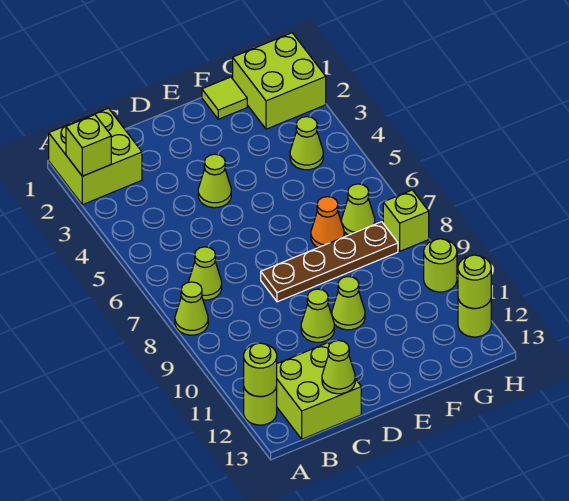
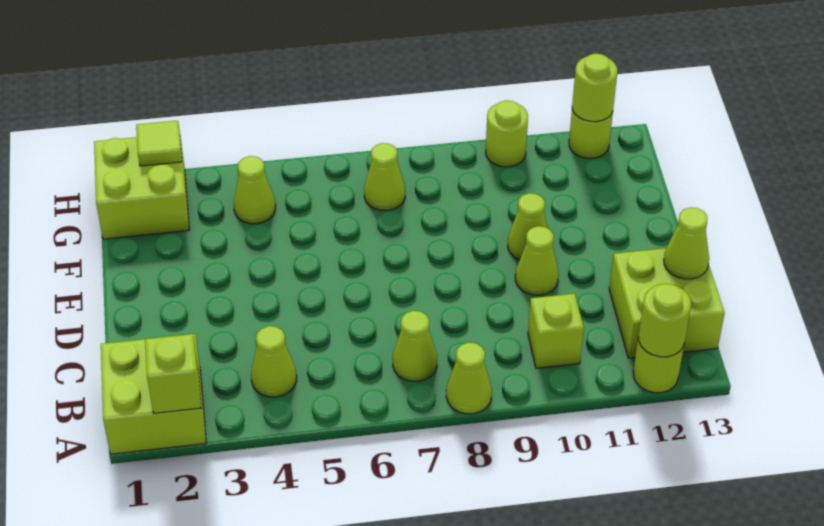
lime cone D4 level 1 -> lime cone B4 level 1
brown plate D8:G8 level 1 -> none
lime tile F1 level 1 -> lime tile H2 level 2
orange cone F7 level 1 -> none
lime brick H8 level 1 -> lime brick B10 level 1

